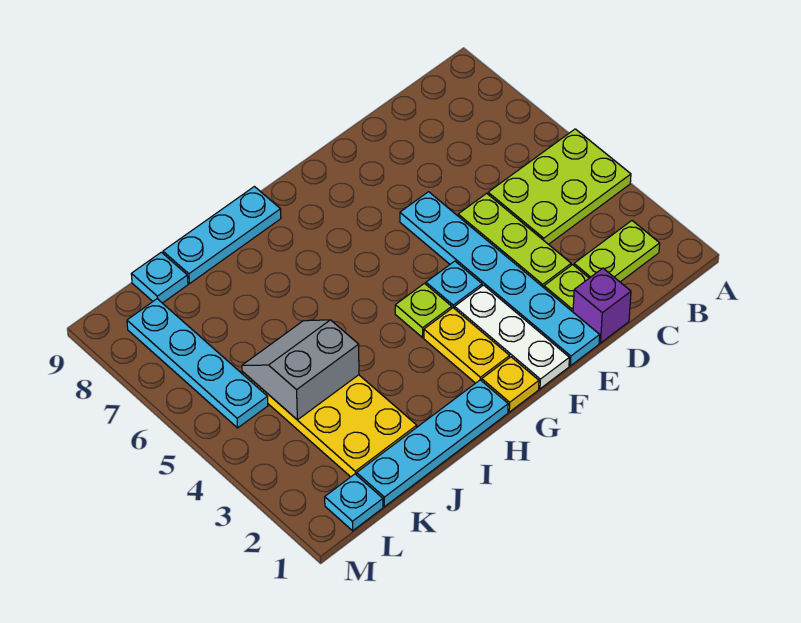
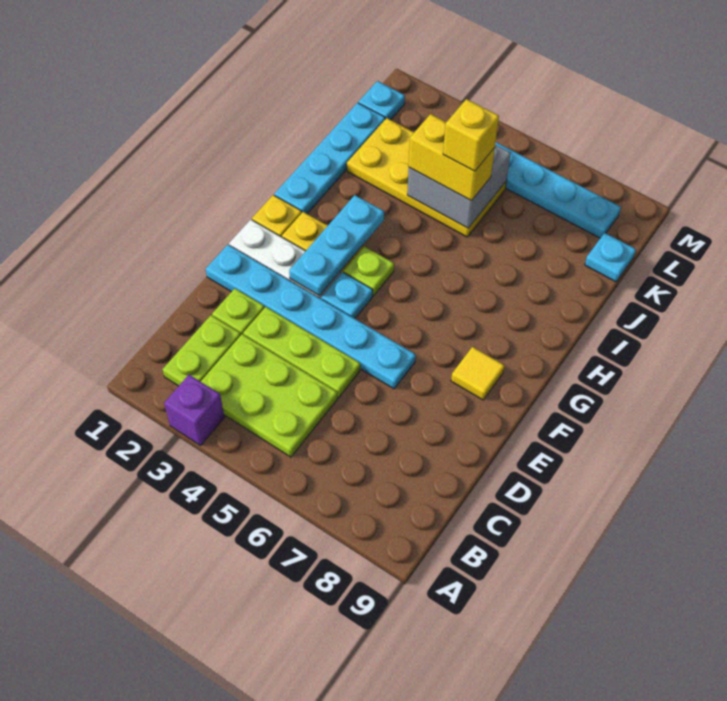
lime plate A4:C5 level 1 -> lime plate B3:C5 level 1
purple brick D1 level 1 -> purple brick A3 level 1
none -> yellow tile F8 level 1
cyan plate H9:J9 level 1 -> cyan plate F3:H3 level 2
grey slope J4:K5 level 2 top 4 -> grey brick J4:K5 level 2
none -> yellow brick J4:J5 level 3
none -> yellow brick J5 level 4

